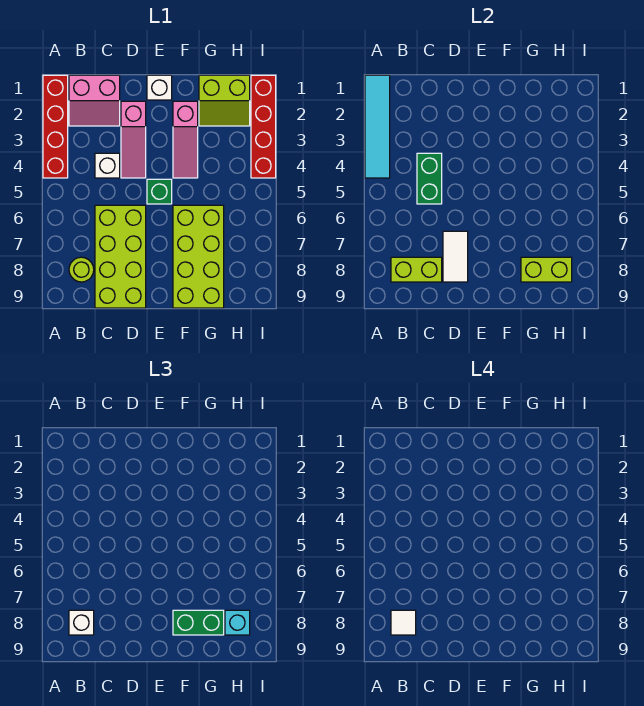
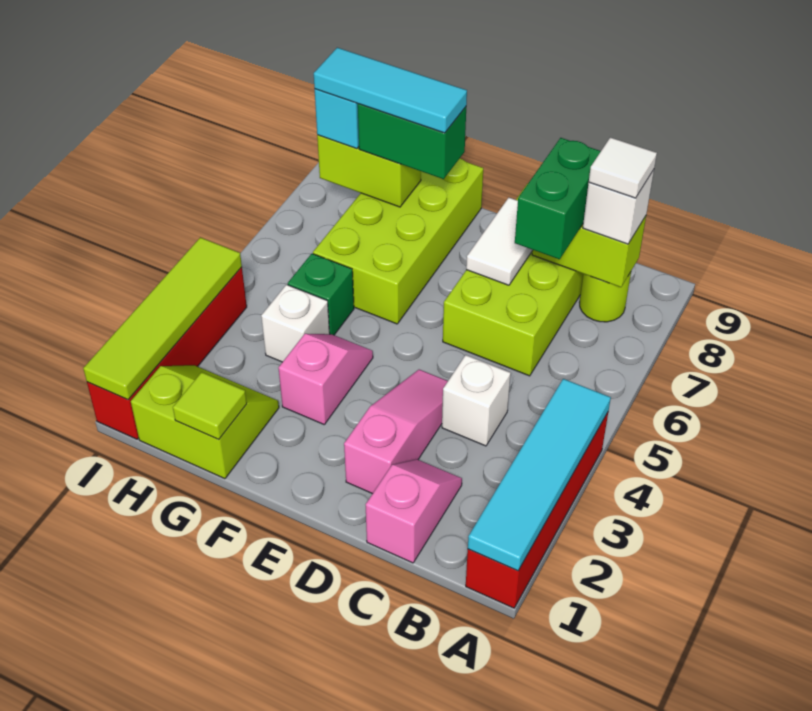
pink slope B1:C2 level 1 top 1 -> pink slope C1:C2 level 1 top 1
green brick C4:C5 level 2 -> green brick C7:C8 level 3
white brick E1 level 1 -> white brick G4 level 1
green brick E5 level 1 -> green brick G5 level 1
pink slope F2:F4 level 1 top 2 -> pink slope F3:F4 level 1 top 3
none -> cyan tile F8:H8 level 4
none -> lime tile G1 level 2
none -> lime tile I1:I4 level 2

